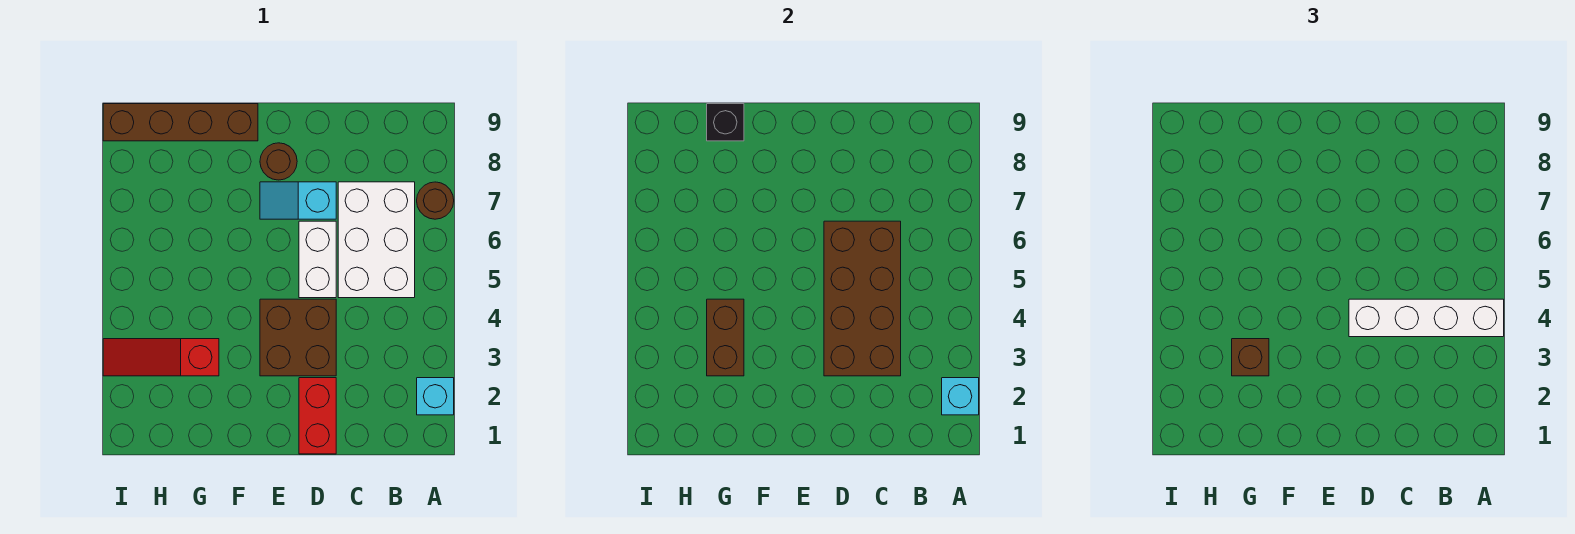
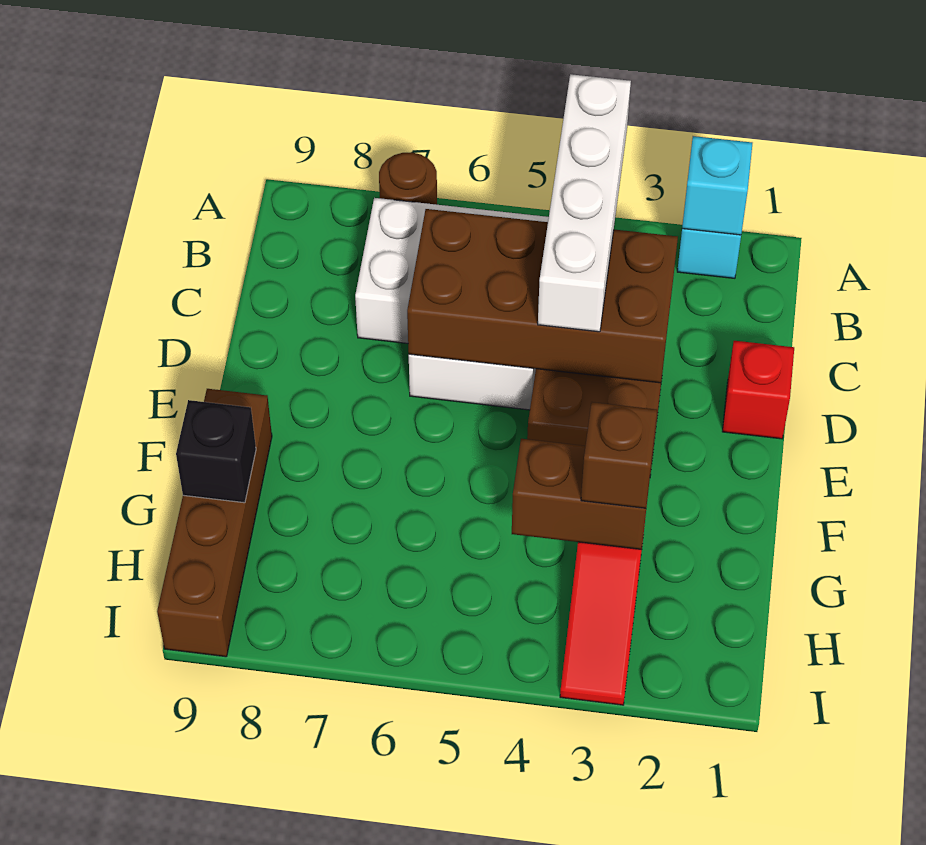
red brick D1:D2 level 1 -> red brick D1 level 1
cyan slope D7:E7 level 1 top D -> none
brown round brick E8 level 1 -> none

